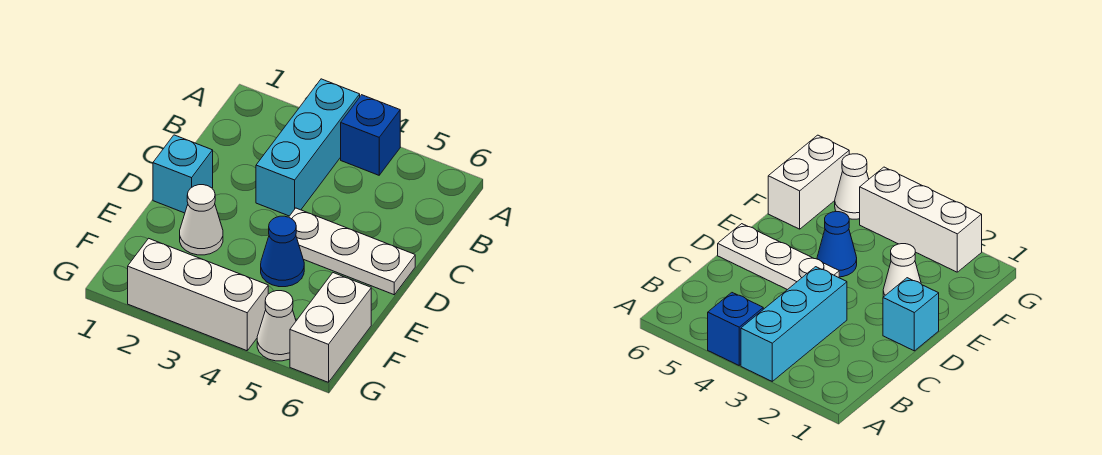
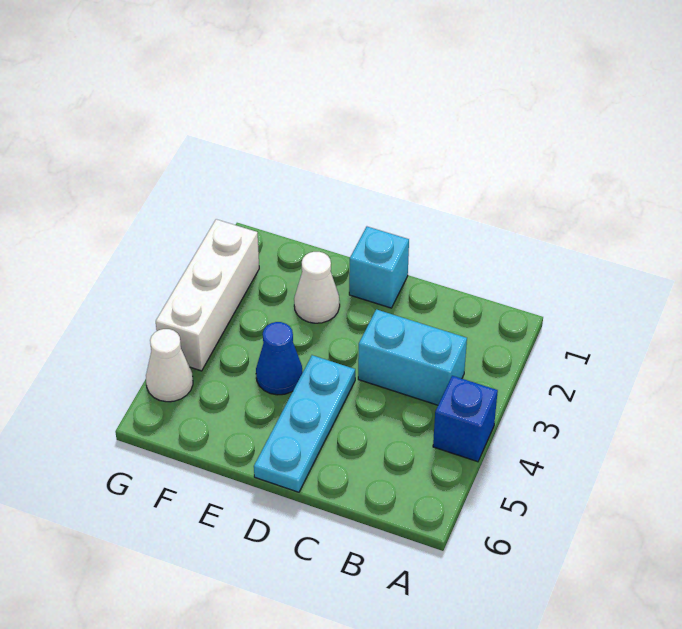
cyan brick A3:C3 level 1 -> cyan brick B3:C3 level 1
white plate D4:D6 level 1 -> cyan plate D4:D6 level 1
white brick F6:G6 level 1 -> none

